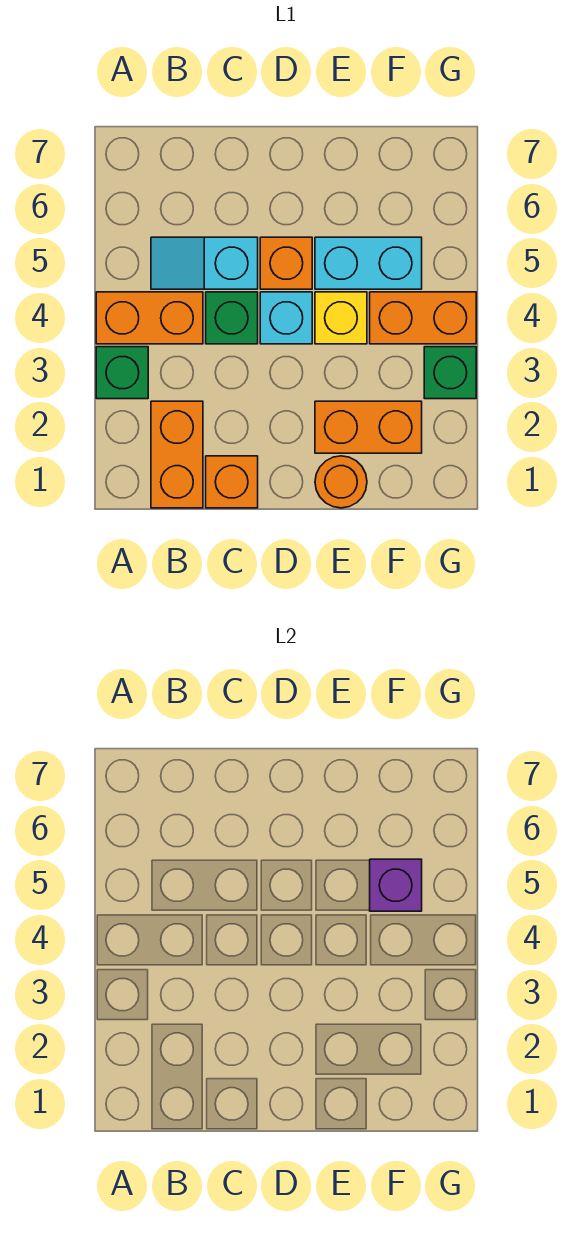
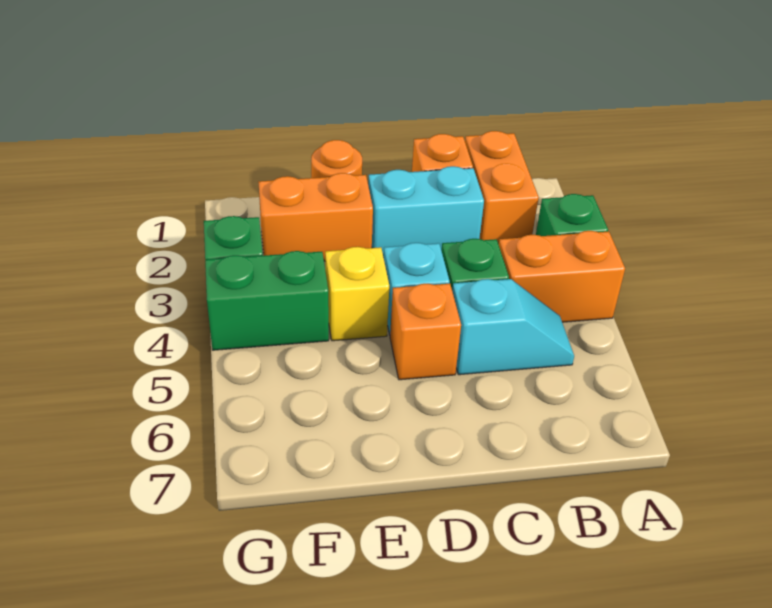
cyan brick E5:F5 level 1 -> cyan brick C2:D2 level 1
orange brick F4:G4 level 1 -> green brick F4:G4 level 1
purple brick F5 level 2 -> none

